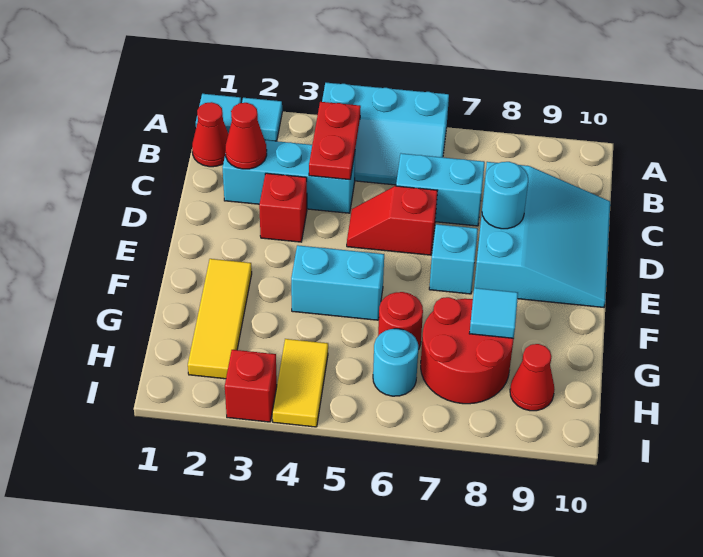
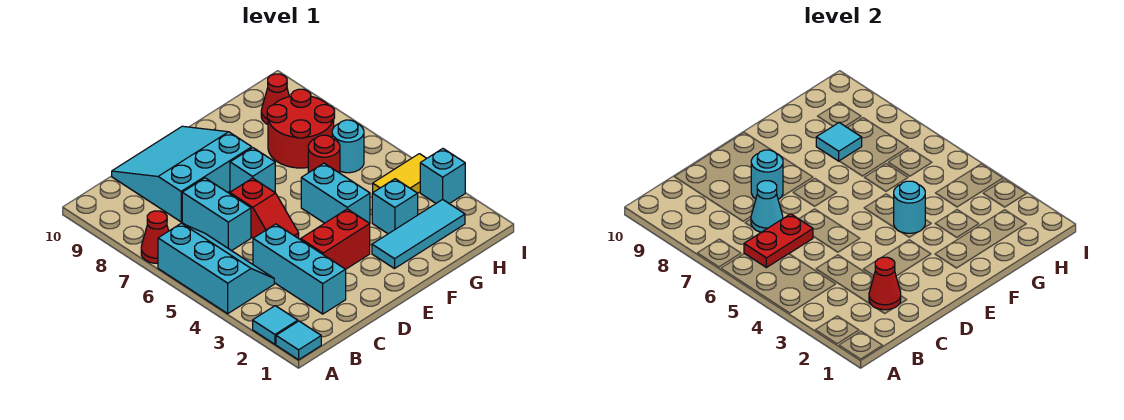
red cone B1 level 1 -> red cone A7 level 1
red plate B4:C4 level 2 -> red plate B6:C6 level 2
none -> cyan cone C7 level 2
red brick D3 level 1 -> red brick D3:E3 level 1
yellow tile F2:H2 level 1 -> cyan tile F2:H2 level 1
none -> cyan round brick F4 level 2
none -> cyan brick G3 level 1
red brick I3 level 1 -> cyan brick I3 level 1

